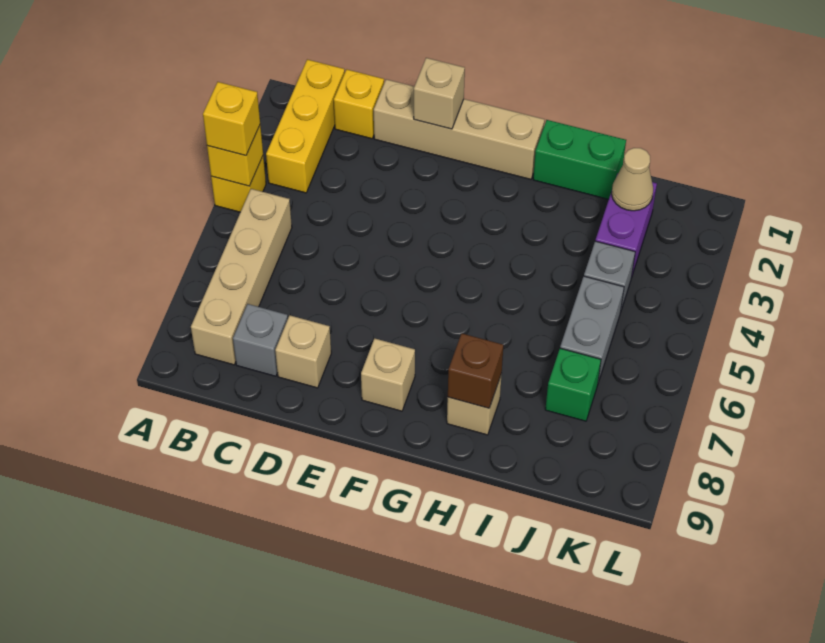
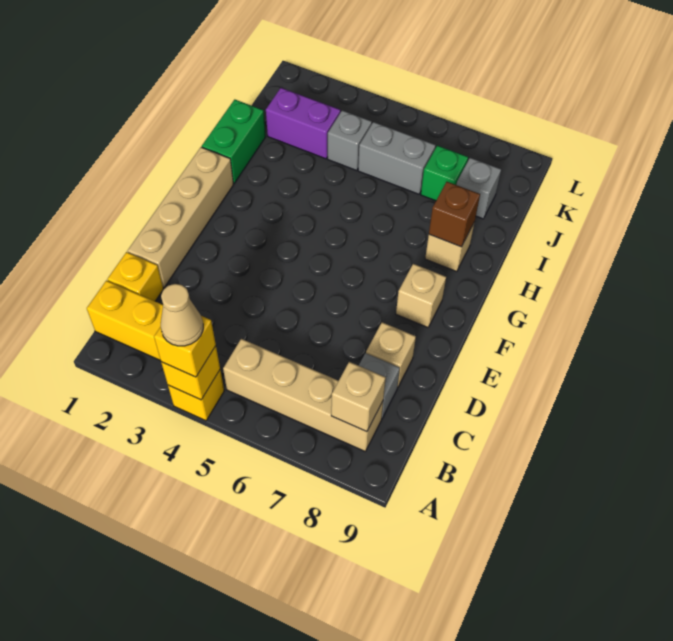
tan brick E1 level 2 -> tan brick B8 level 2
tan cone J2 level 2 -> tan cone A4 level 4
none -> grey brick J8 level 1

